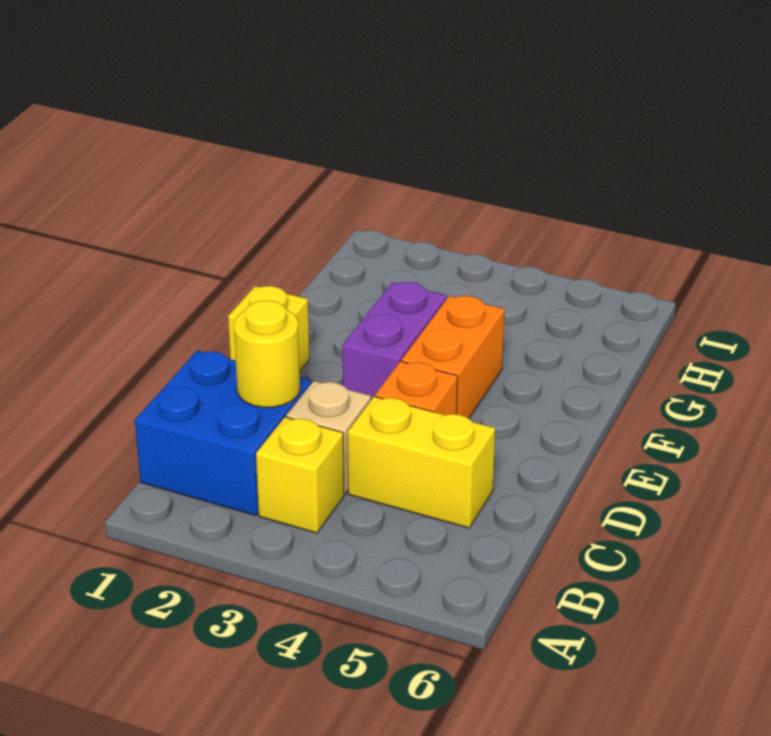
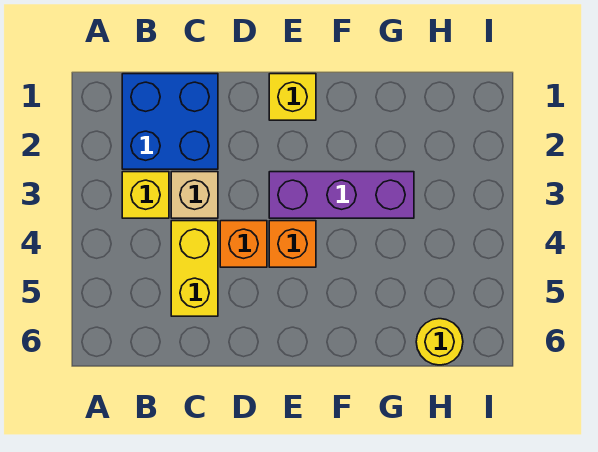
yellow round brick C2 level 2 -> yellow round brick H6 level 1
purple brick E3:F3 level 1 -> purple brick E3:G3 level 1
orange brick E4:F4 level 1 -> orange brick E4 level 1

